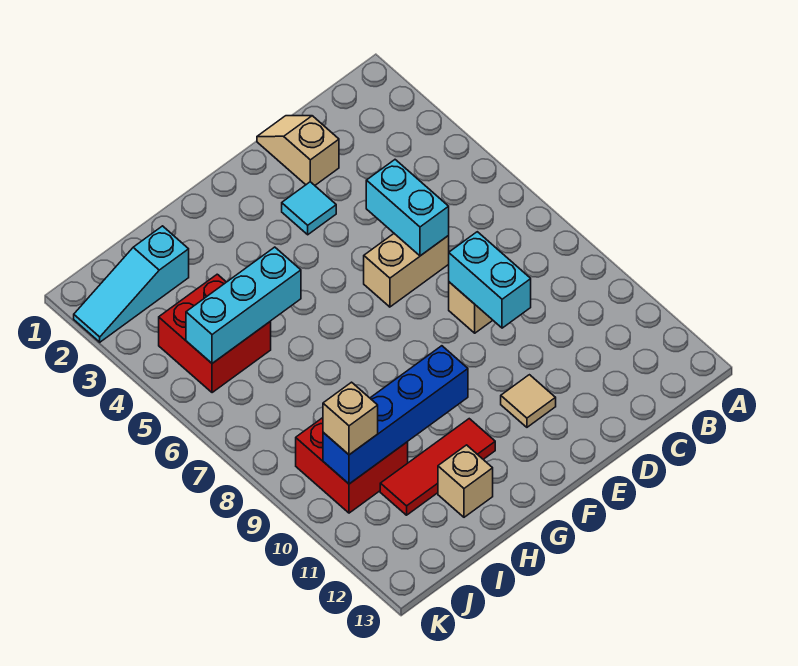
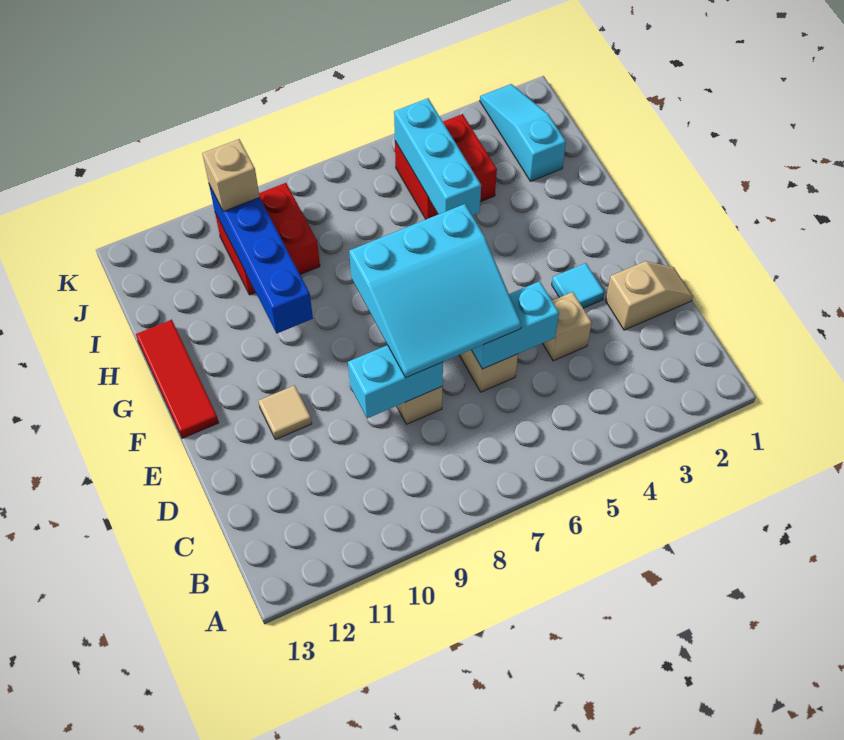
none -> cyan slope D6:F8 level 3 top F
red tile G11:I11 level 1 -> red tile F13:H13 level 1
tan brick H12 level 1 -> tan brick D4 level 1

